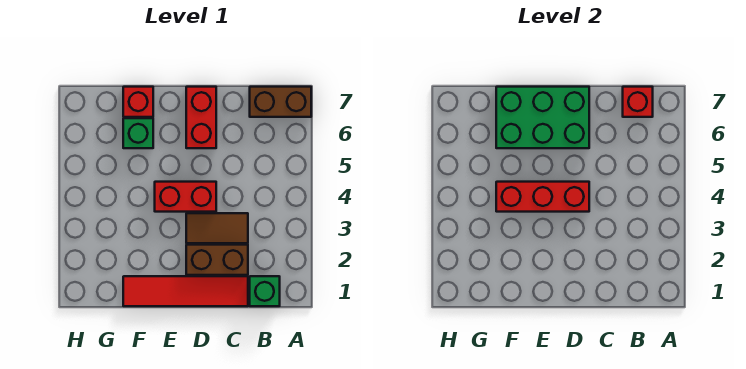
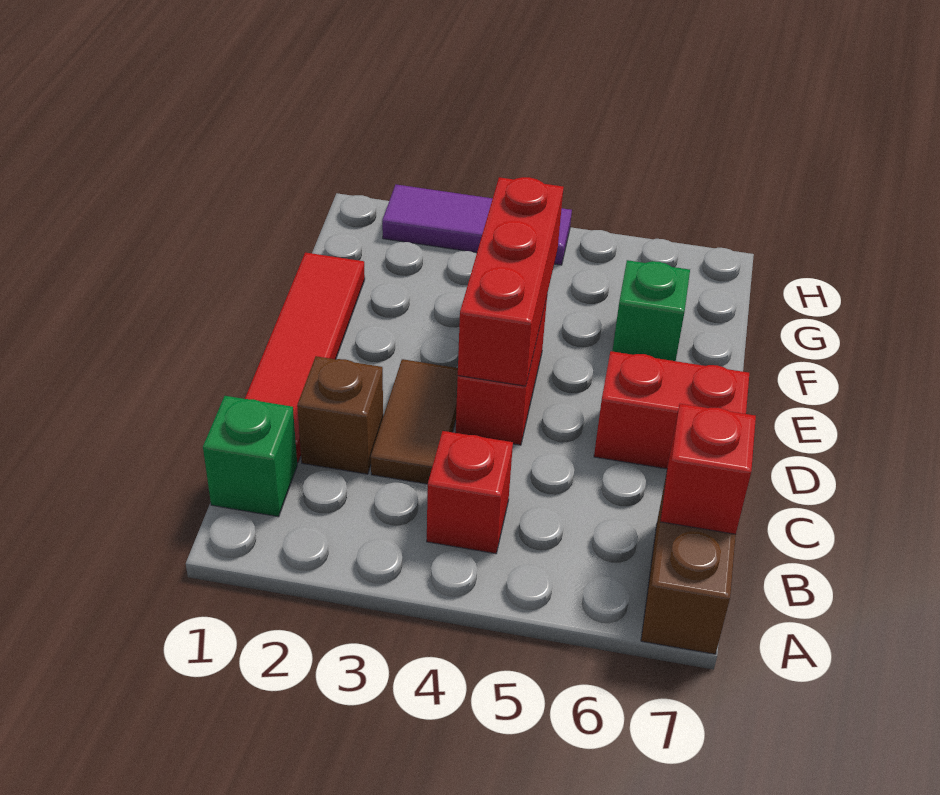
brown brick C2:D2 level 1 -> brown brick C2 level 1
green brick D6:F7 level 2 -> none
red brick F7 level 1 -> red brick B4 level 1
none -> purple tile H2:H4 level 1

